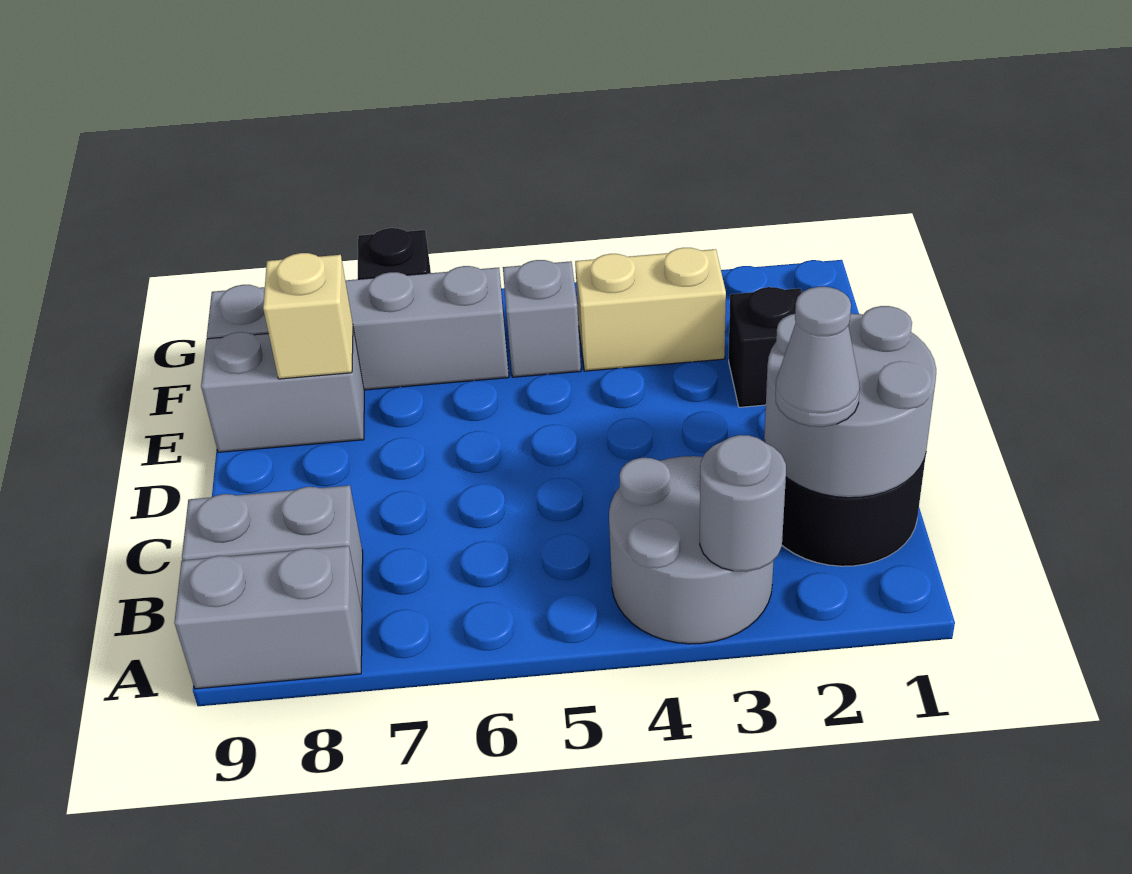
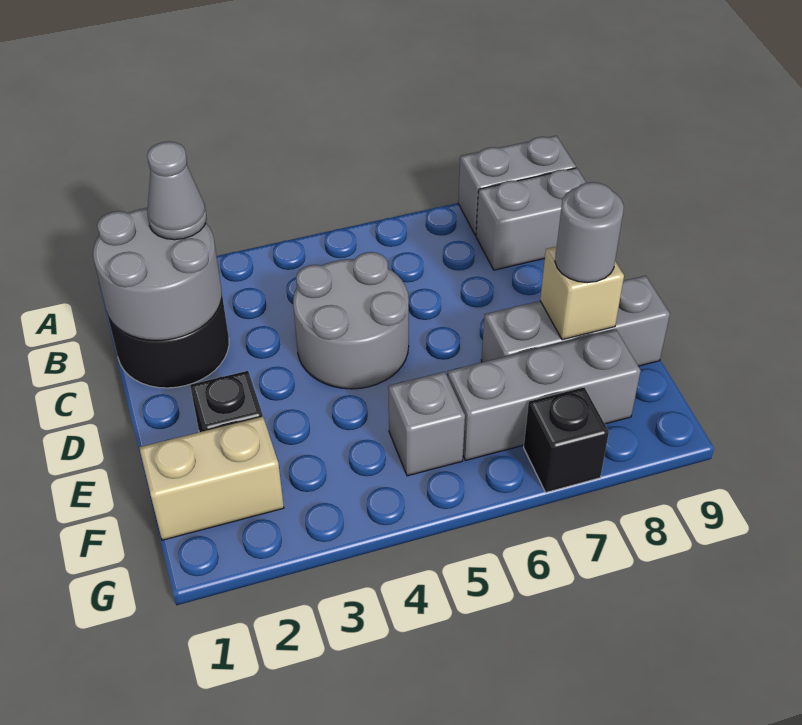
grey round brick A3:B4 level 1 -> grey round brick C4:D5 level 1
grey round brick A3 level 2 -> grey round brick E8 level 3
grey brick E8:E9 level 1 -> grey brick E7:E9 level 1
tan brick F3:F4 level 1 -> tan brick F1:F2 level 1
grey brick F6:F9 level 1 -> grey brick F6:F8 level 1

